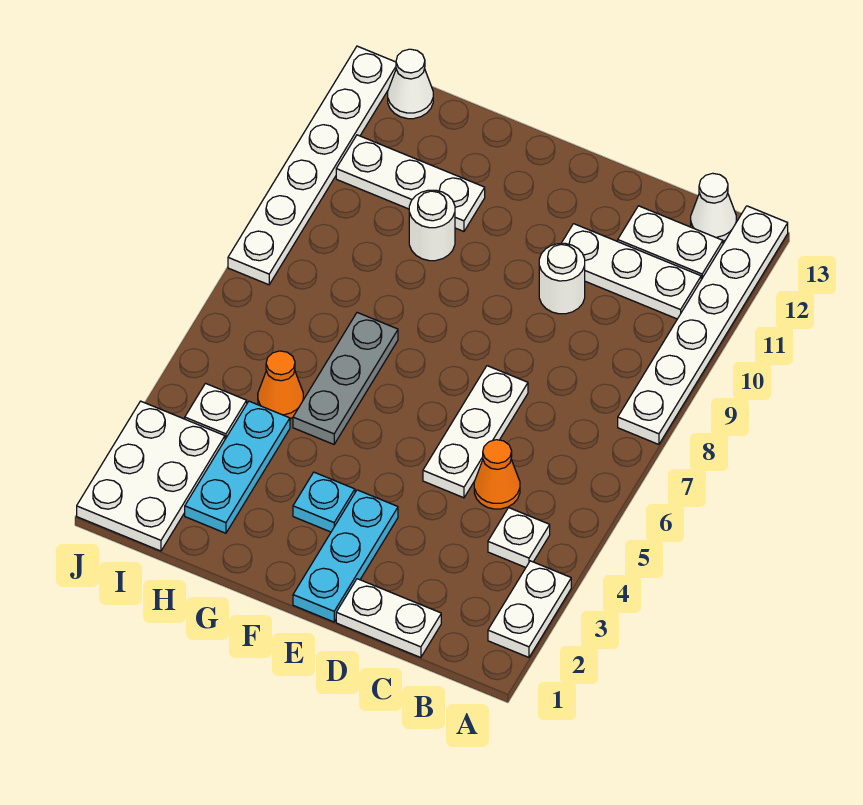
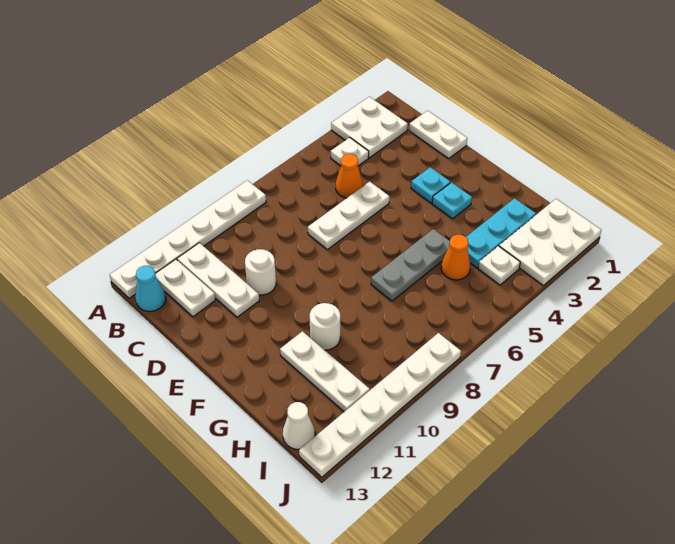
white plate A2:A3 level 1 -> white plate A2:B3 level 1
white cone B13 level 1 -> cyan cone B13 level 1
cyan plate E1:E3 level 1 -> cyan plate E3 level 1

